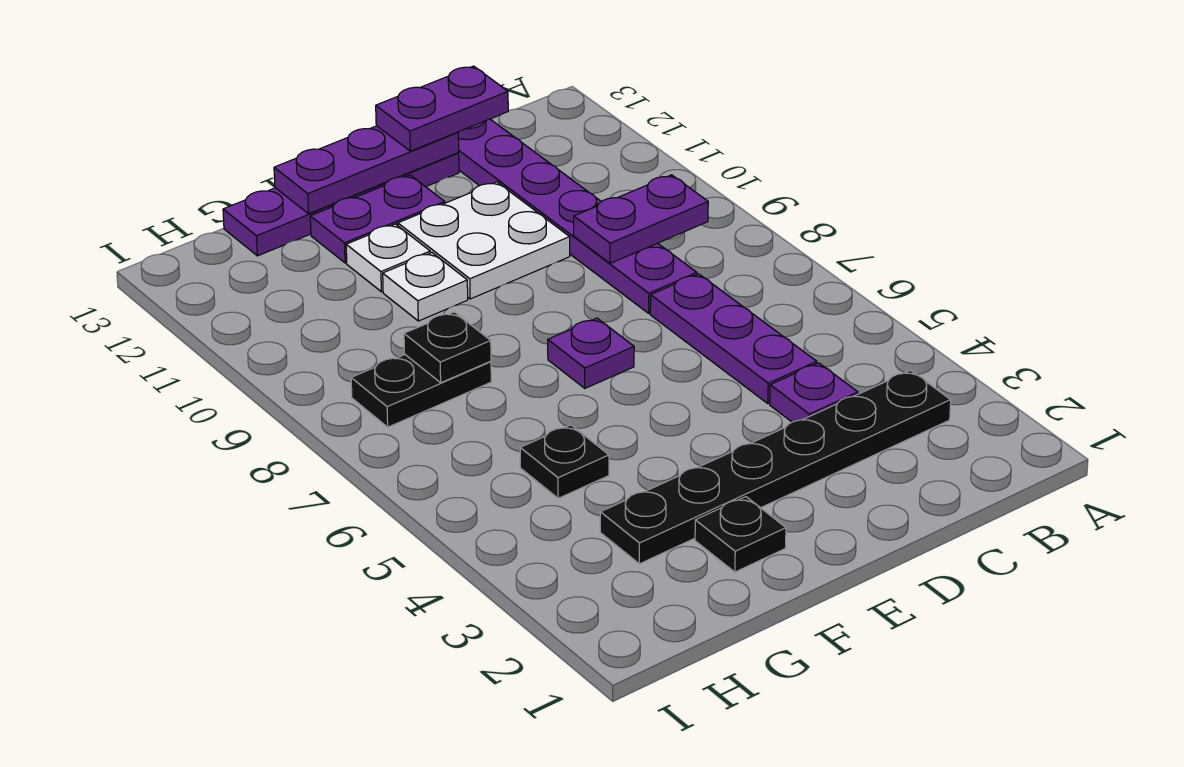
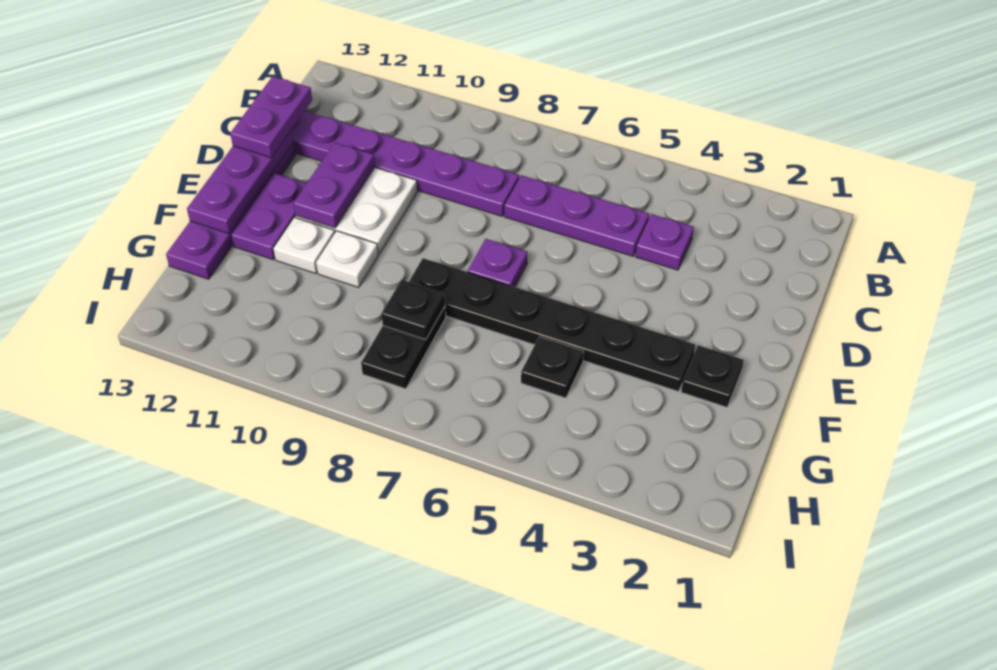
black plate B3:G3 level 1 -> black plate F3:F8 level 1
purple plate B9:C9 level 2 -> purple plate D11:E11 level 2

